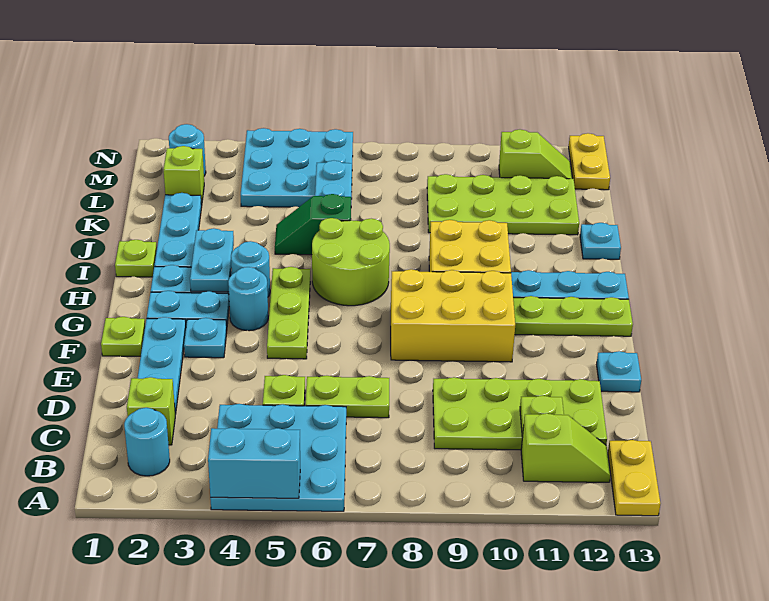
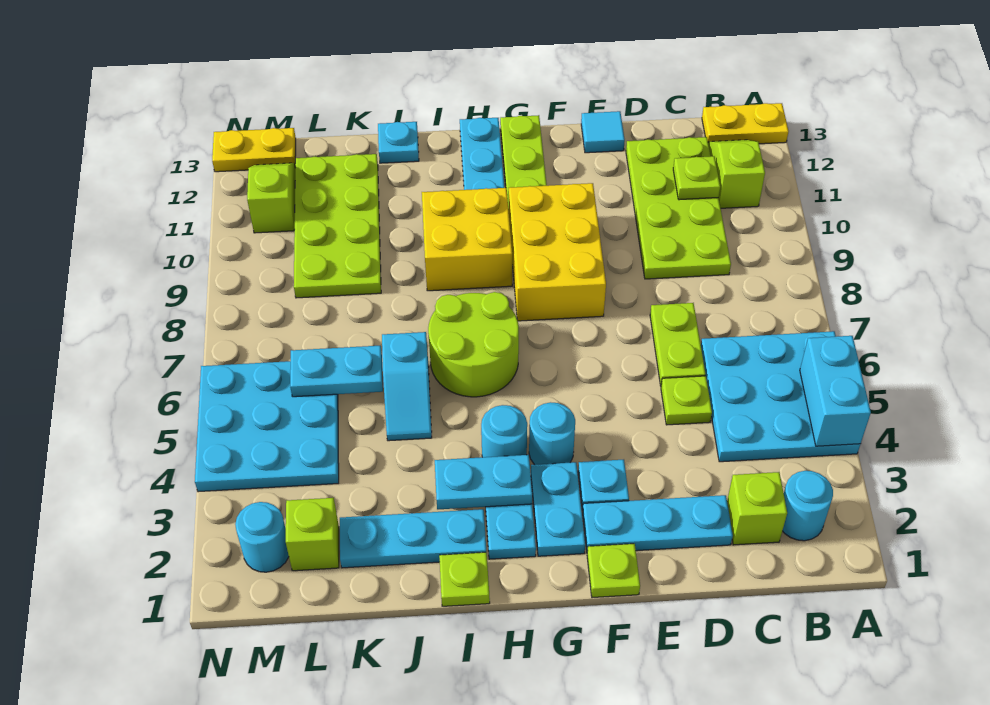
cyan plate E13 level 1 -> cyan tile E13 level 1
lime plate F5:H5 level 1 -> none
green slope J5:J6 level 1 top 6 -> cyan slope J5:J6 level 1 top 6

